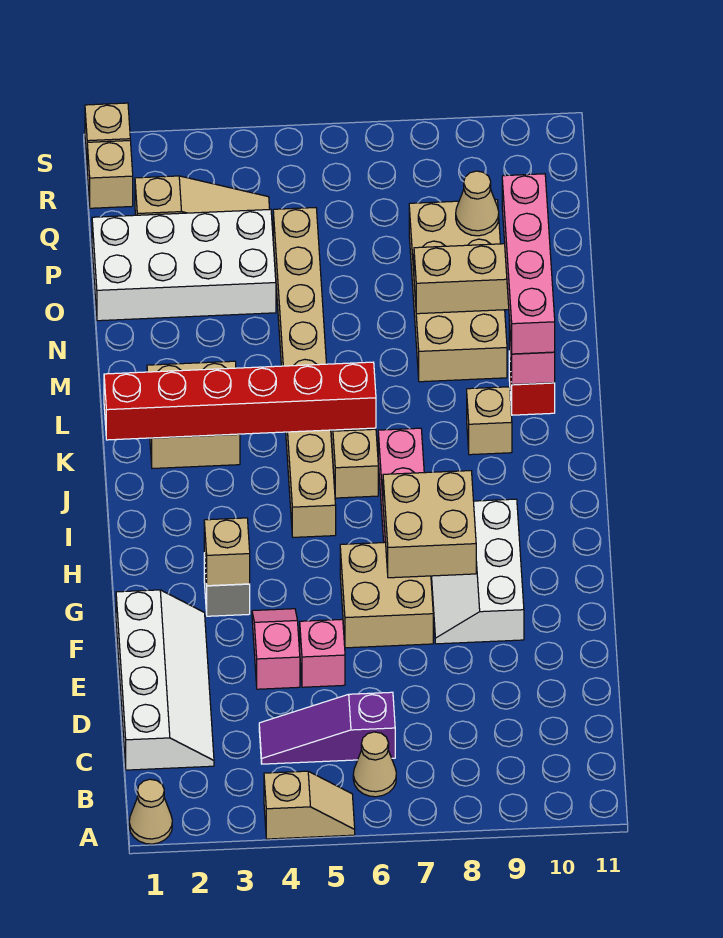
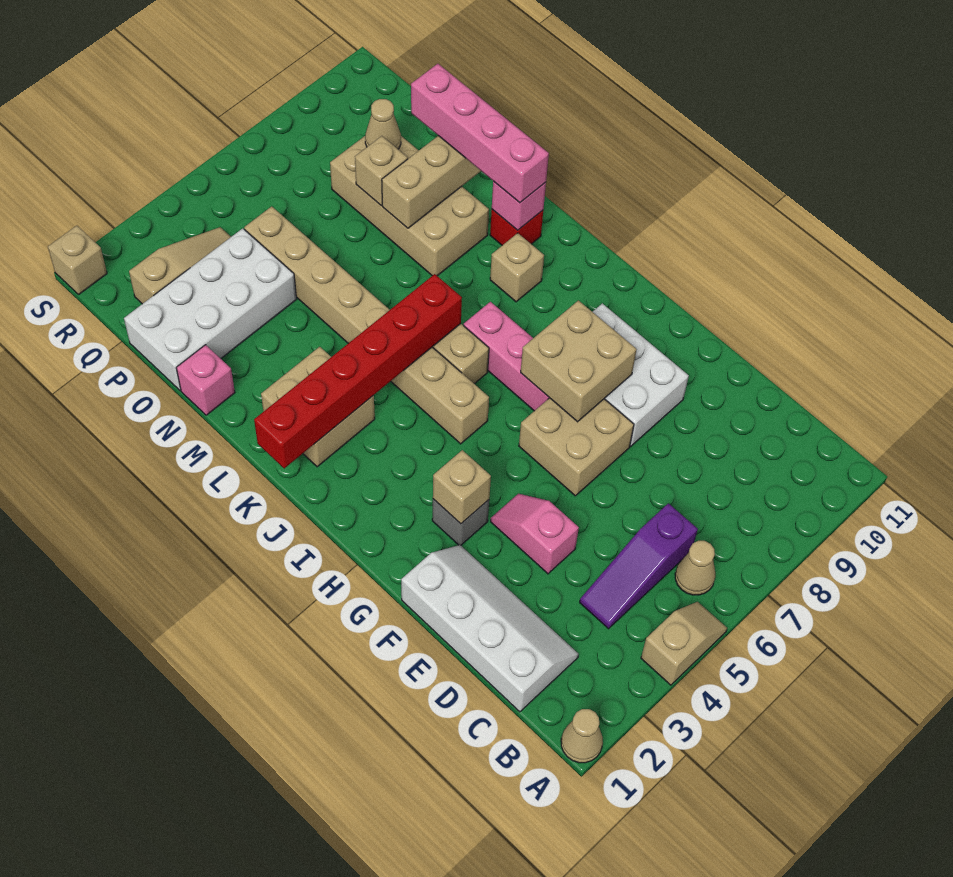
pink brick E5 level 1 -> pink brick N1 level 1
white slope F8:H9 level 1 top 9 -> white brick F8:H9 level 1
tan brick R1 level 1 -> tan brick O8 level 2

